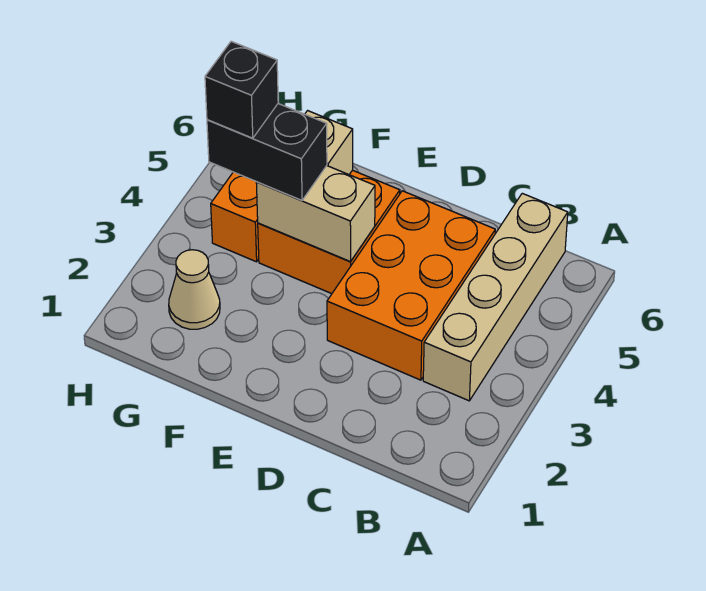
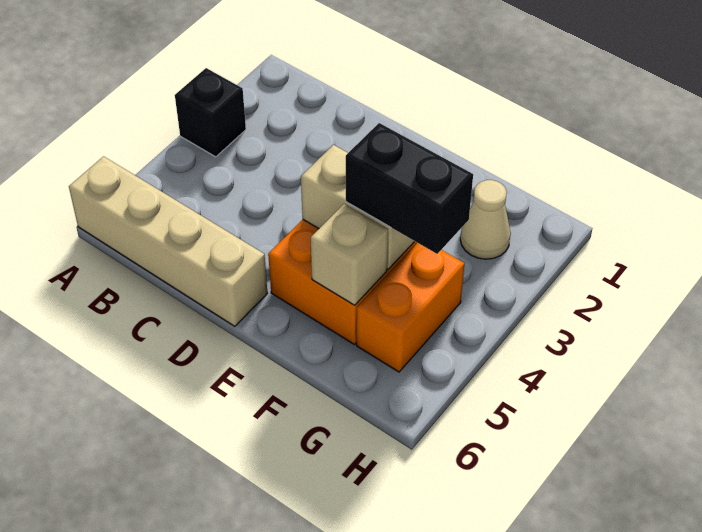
tan brick B3:B6 level 1 -> tan brick A6:D6 level 1
orange brick C3:D5 level 1 -> none
black brick G4 level 4 -> black brick A3 level 1

